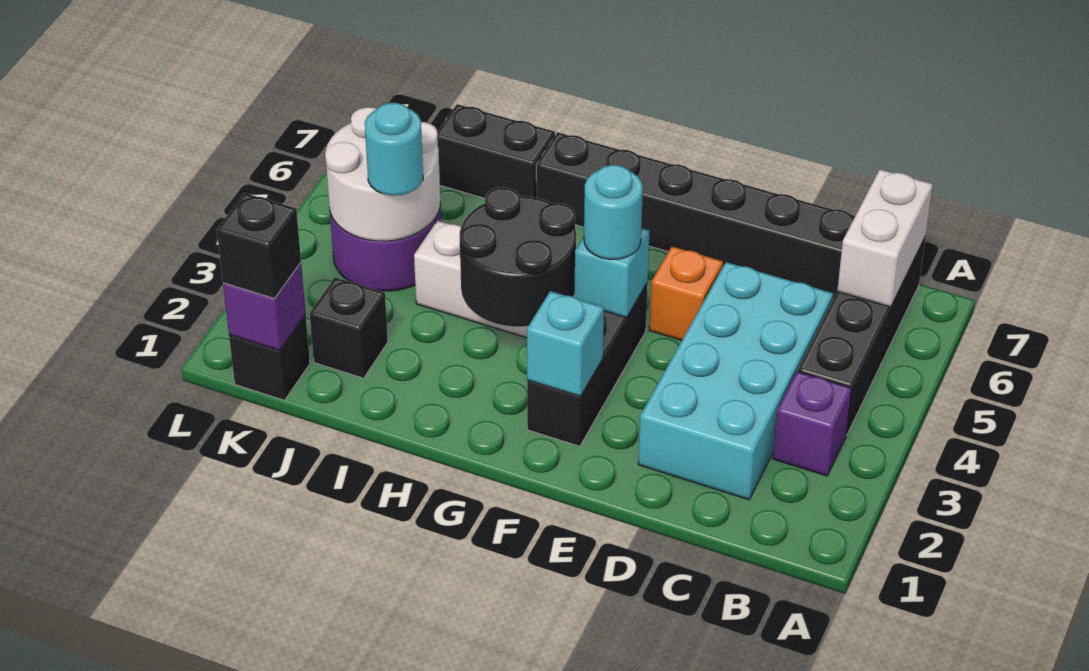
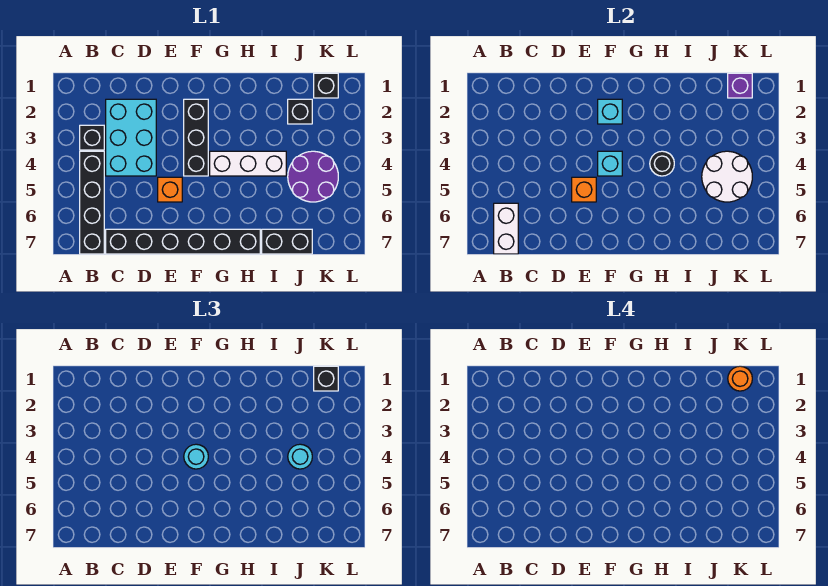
purple brick B3 level 1 -> black brick B3 level 1
cyan brick C2:D5 level 1 -> cyan brick C2:D4 level 1
none -> orange brick E5 level 2
black round brick G3:H4 level 2 -> black round brick H4 level 2
none -> orange round brick K1 level 4

